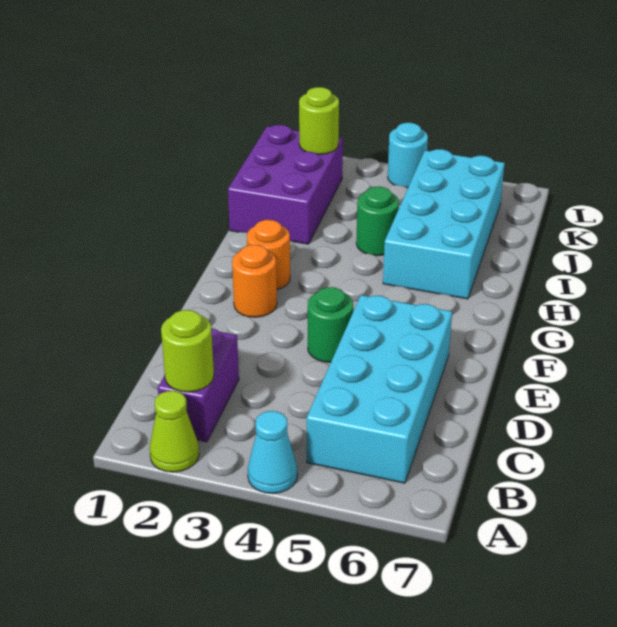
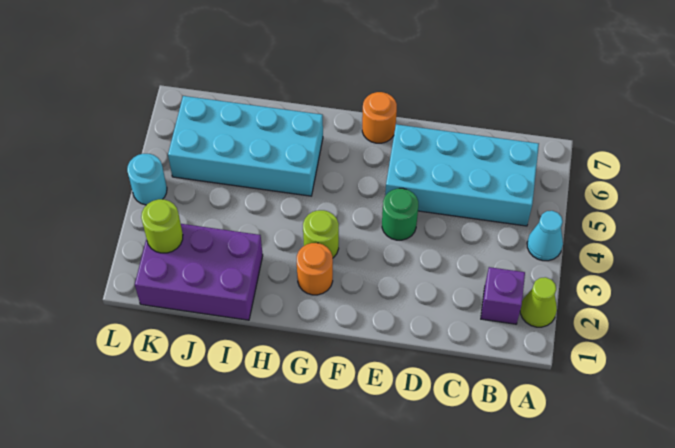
purple brick B2:C2 level 1 -> purple brick B2 level 1
lime round brick B2 level 2 -> lime round brick G3 level 1
orange round brick F2 level 1 -> orange round brick F7 level 1
green round brick I4 level 1 -> none

